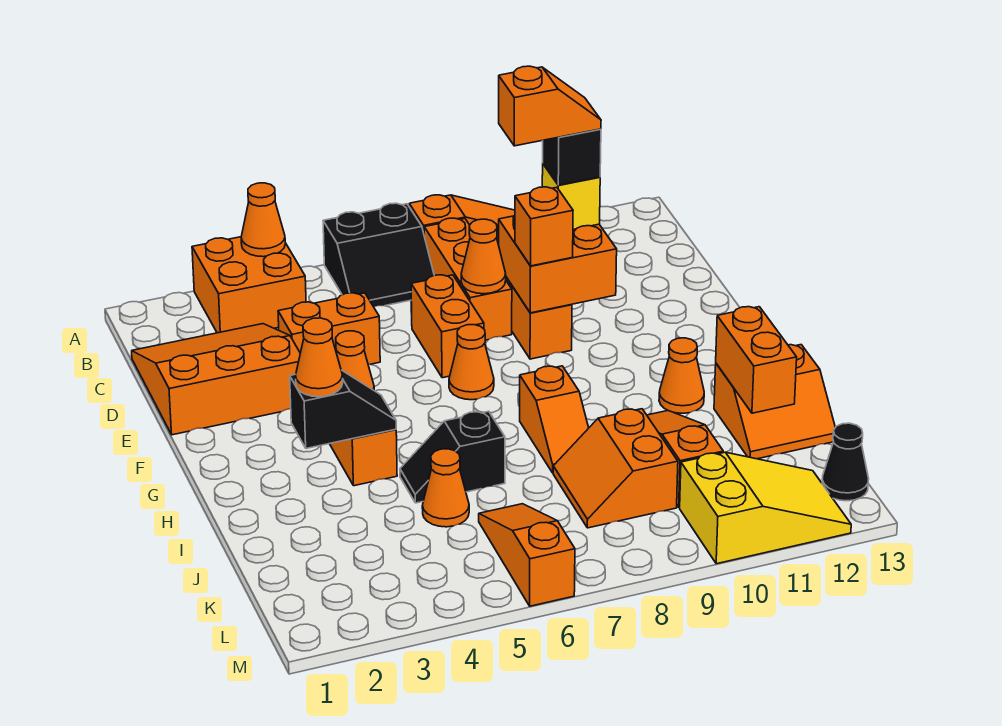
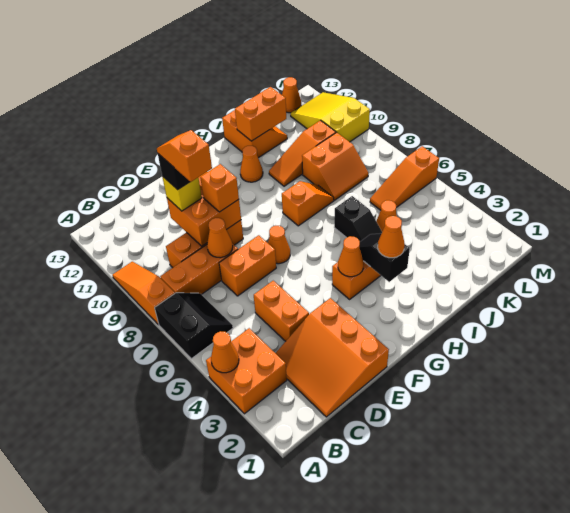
black cone L13 level 1 -> orange cone L13 level 1

